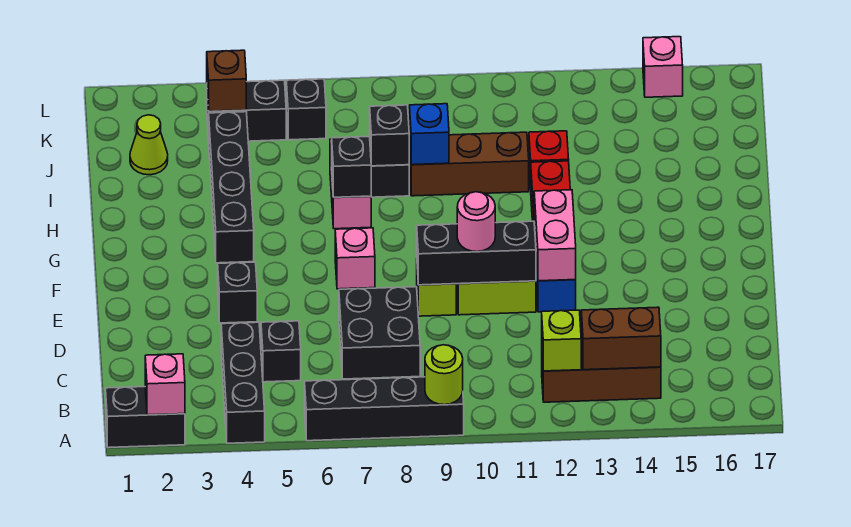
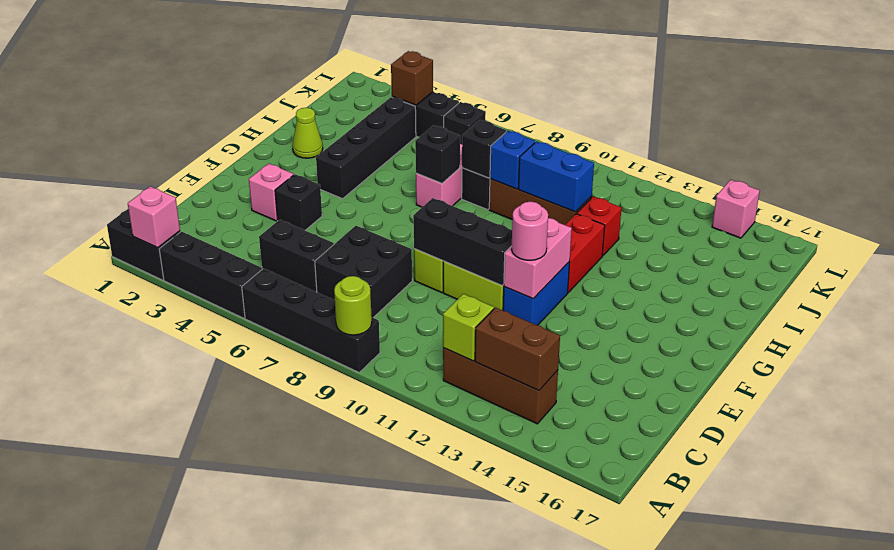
black brick A4:C4 level 1 -> black brick A3:A5 level 1
black brick C5 level 1 -> black brick C5:C6 level 1
pink round brick E10 level 3 -> pink round brick E12 level 3
pink brick F7 level 1 -> pink brick E3 level 1
none -> blue brick I10:I11 level 2
lime cone J2 level 1 -> lime cone H2 level 1

